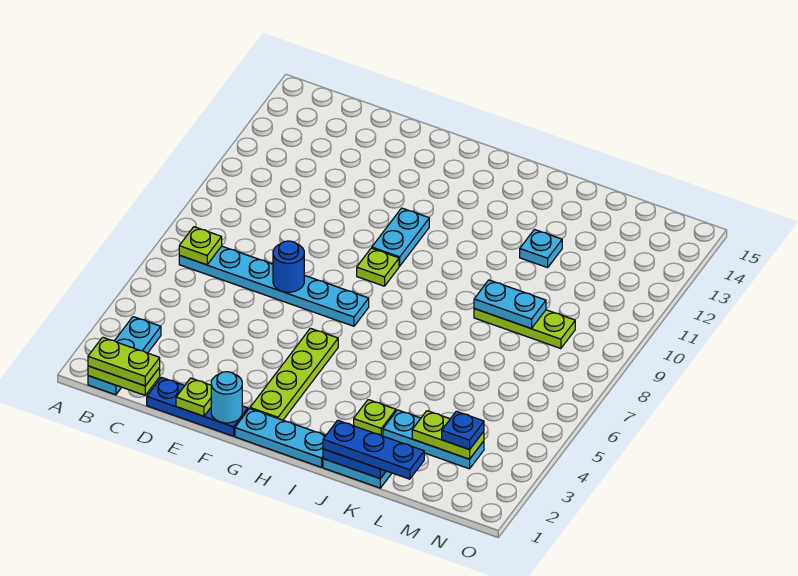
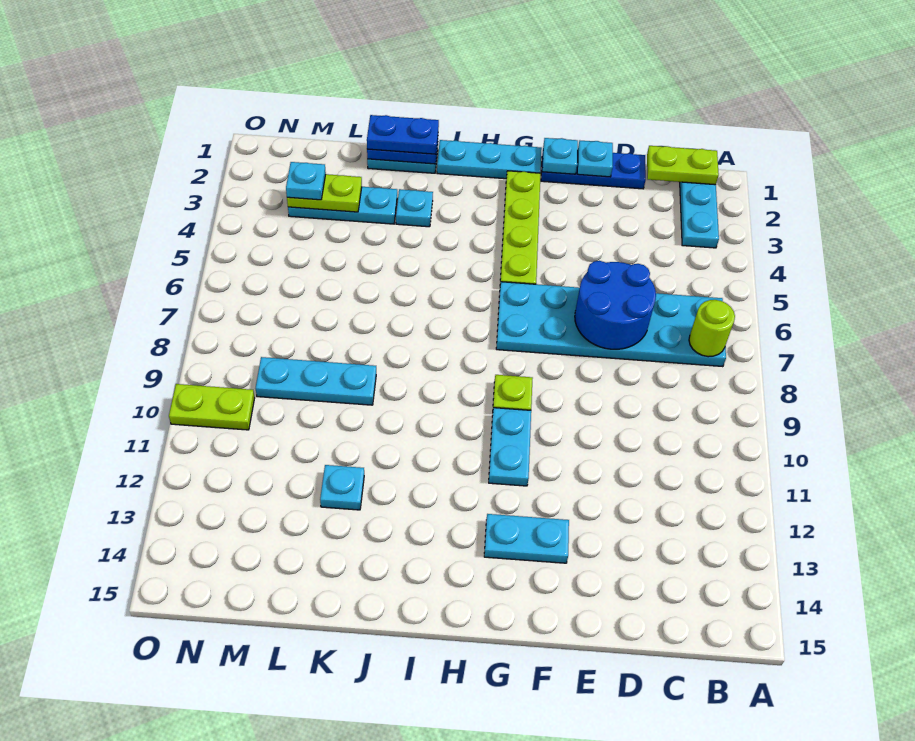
lime plate B1:C1 level 3 -> lime plate N10:O10 level 1
cyan plate B7:G7 level 1 -> cyan plate B6:G7 level 1
lime plate B7 level 2 -> lime round brick B7 level 2
lime plate E1 level 2 -> cyan plate E1 level 2
blue round brick E7 level 2 -> blue round brick D6:E7 level 2
cyan round brick F1 level 2 -> cyan plate F1 level 2
blue plate J1:L1 level 3 -> blue plate J1:K1 level 3
lime plate J3 level 1 -> cyan plate J3 level 1
lime plate K9:M9 level 1 -> cyan plate K9:M9 level 1
cyan plate K9:L9 level 2 -> cyan plate F13:G13 level 1
blue plate M3 level 3 -> cyan plate M3 level 3

